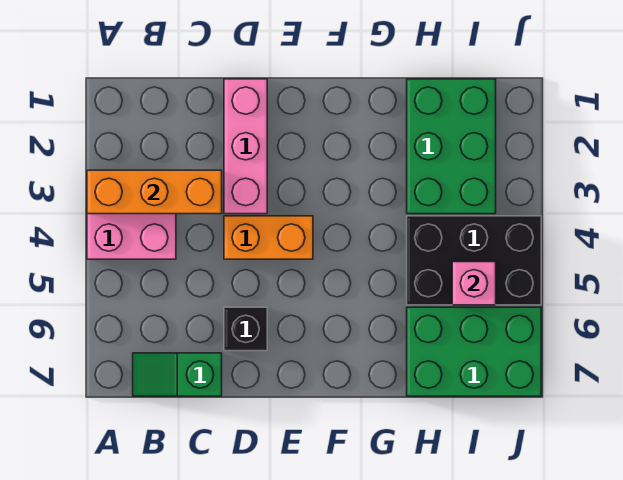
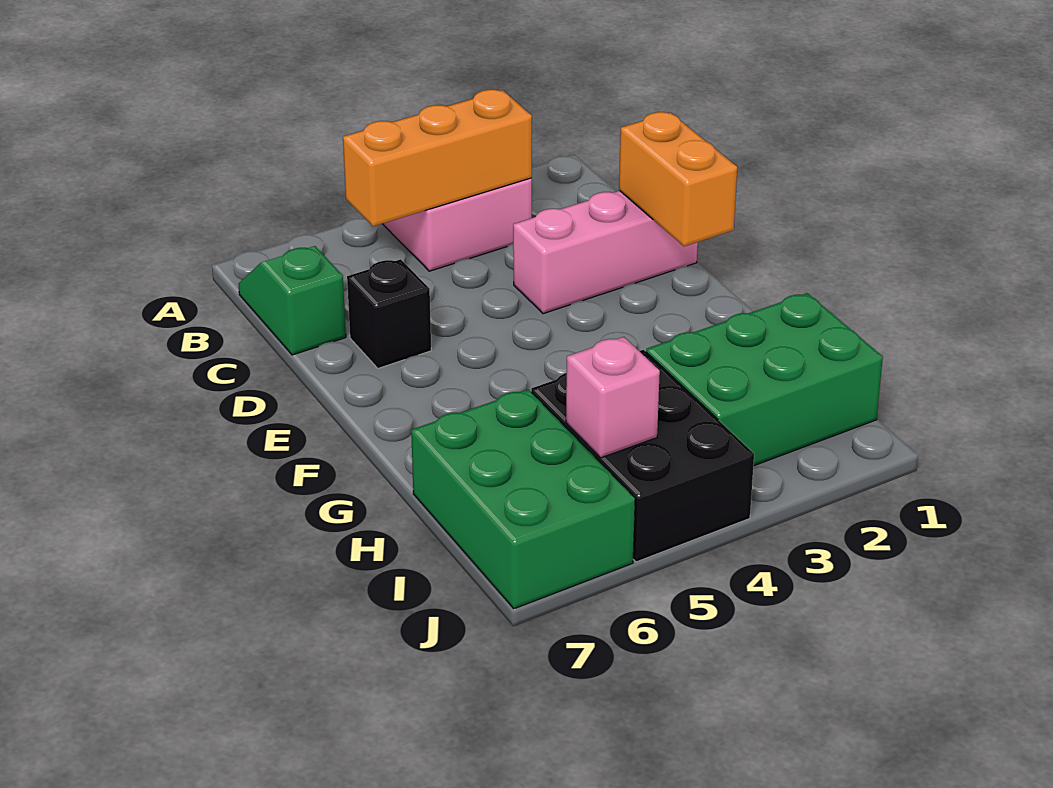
orange brick A3:C3 level 2 -> orange brick B3:B5 level 2
orange brick D4:E4 level 1 -> orange brick D1:E1 level 2

